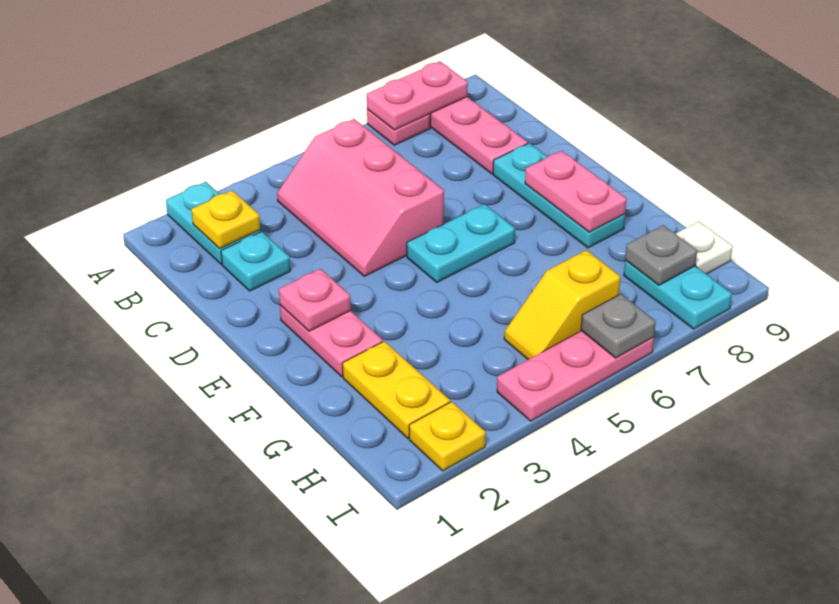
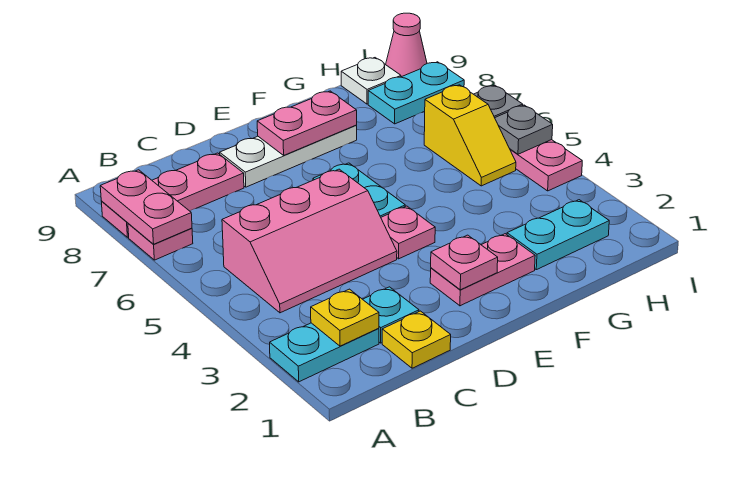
cyan plate D8:F8 level 1 -> white plate D8:F8 level 1
none -> pink plate E4 level 1
yellow plate G2:H2 level 1 -> cyan plate G2:H2 level 1
grey plate H8 level 2 -> grey plate I5 level 2
yellow plate I2 level 1 -> yellow plate C1 level 1
none -> pink cone I9 level 1

